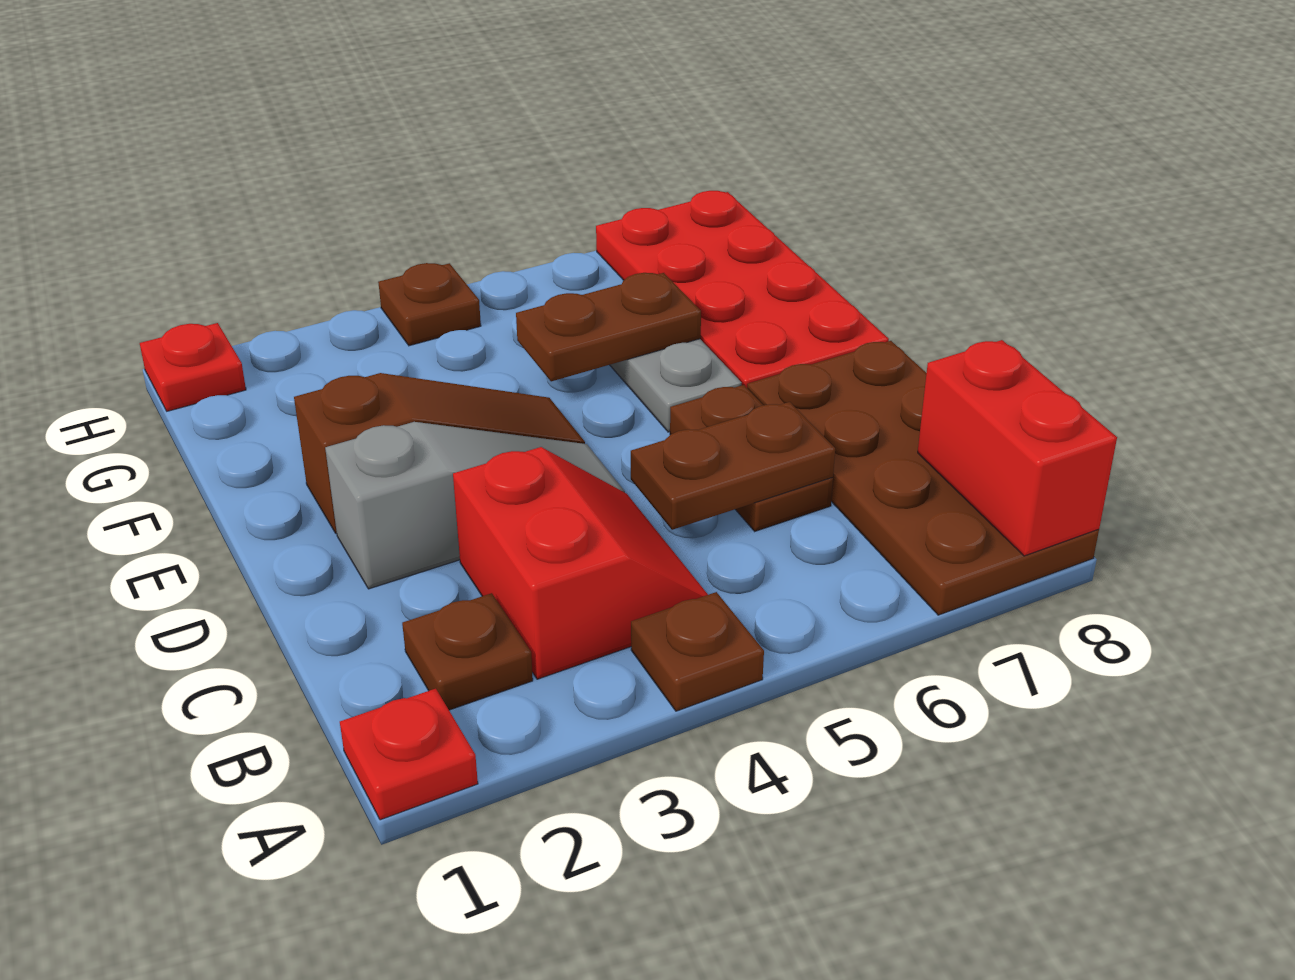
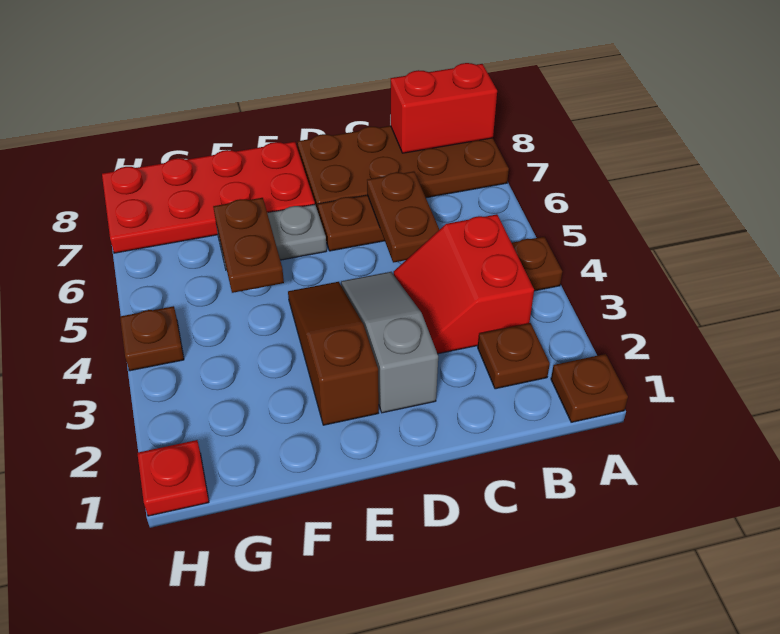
red plate A1 level 1 -> brown plate A1 level 1
red slope B3:C4 level 1 top 3 -> red slope B3:C4 level 1 top B

